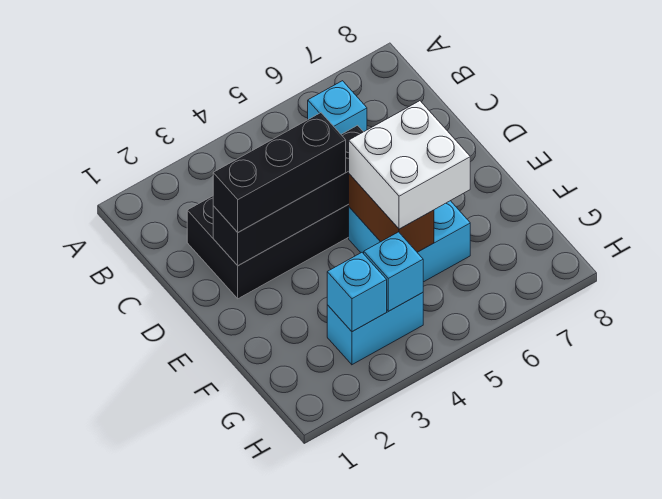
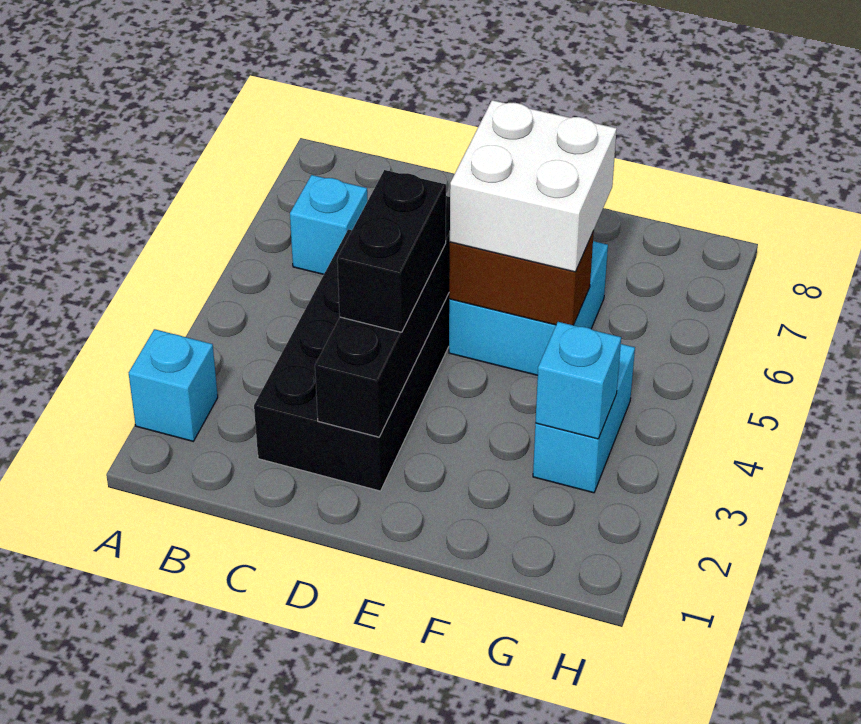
black brick D2:D4 level 3 -> black brick D3:D4 level 3
cyan brick G4 level 2 -> cyan brick A2 level 1

